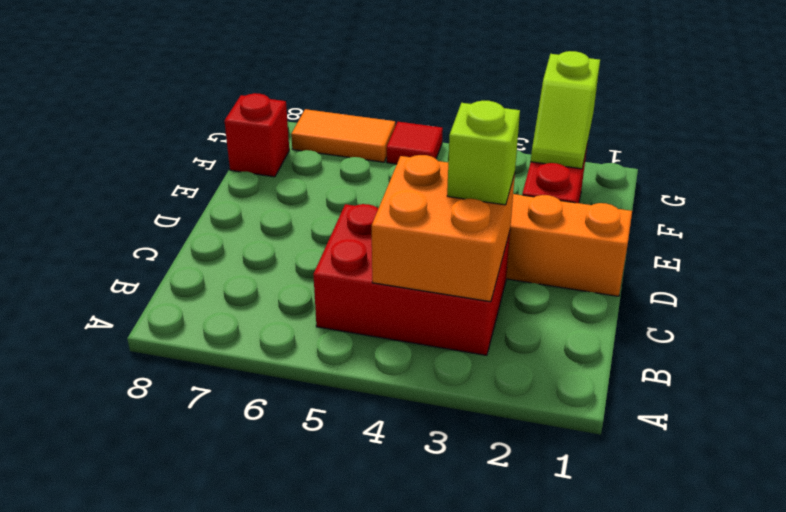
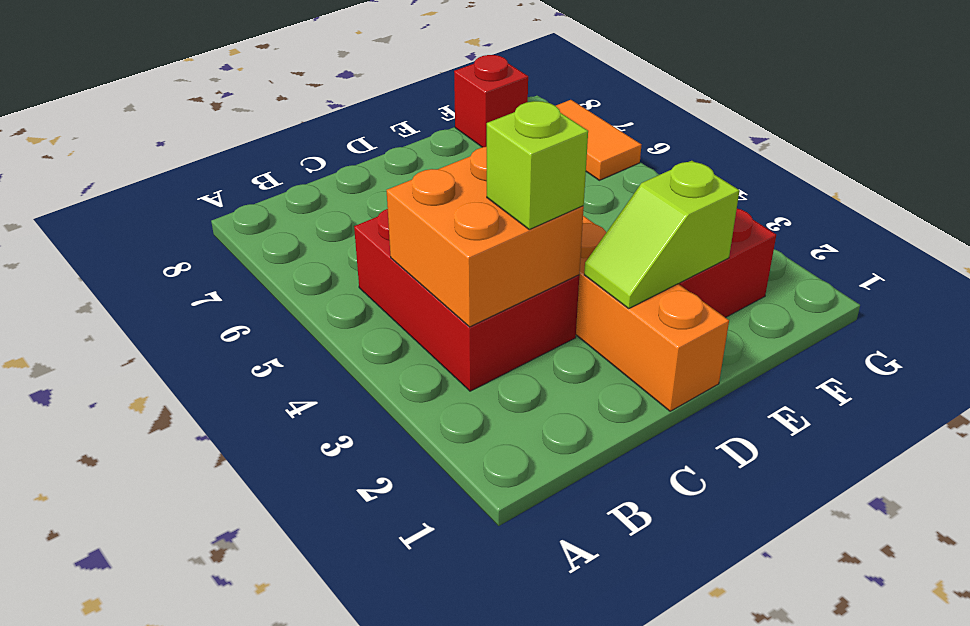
lime slope F2:G2 level 2 top G -> lime slope D2:E2 level 2 top E
red tile G5 level 1 -> none

